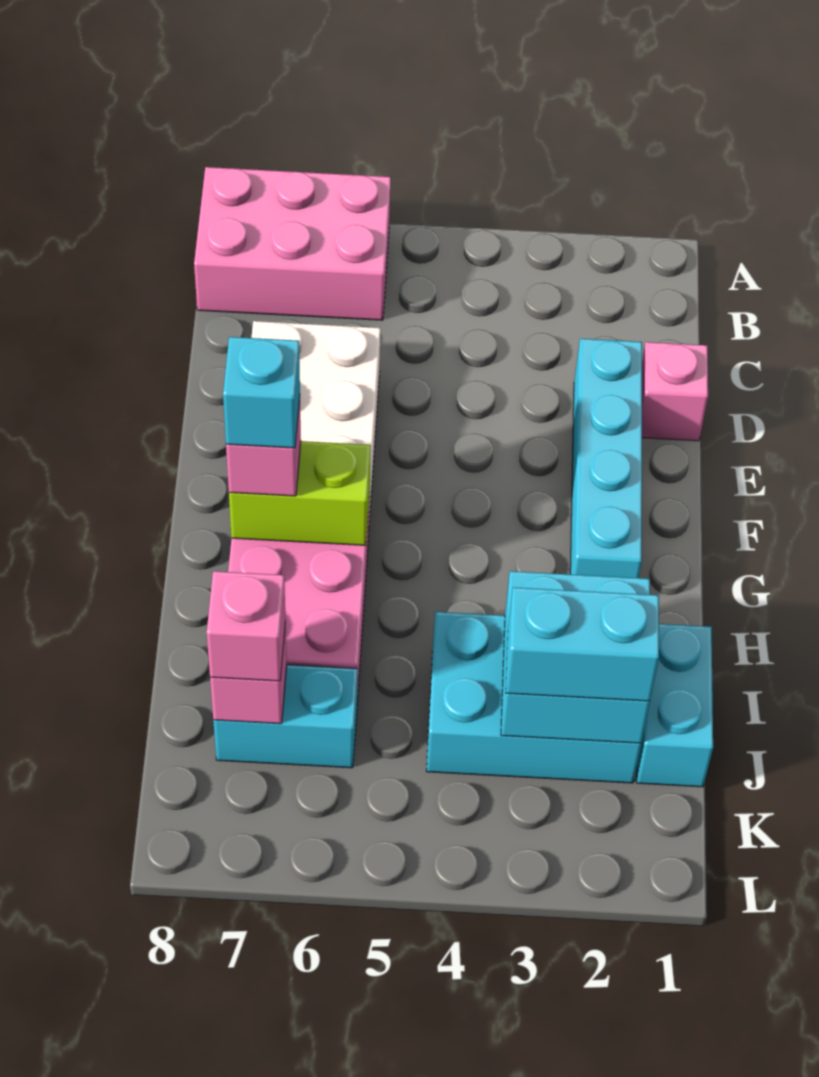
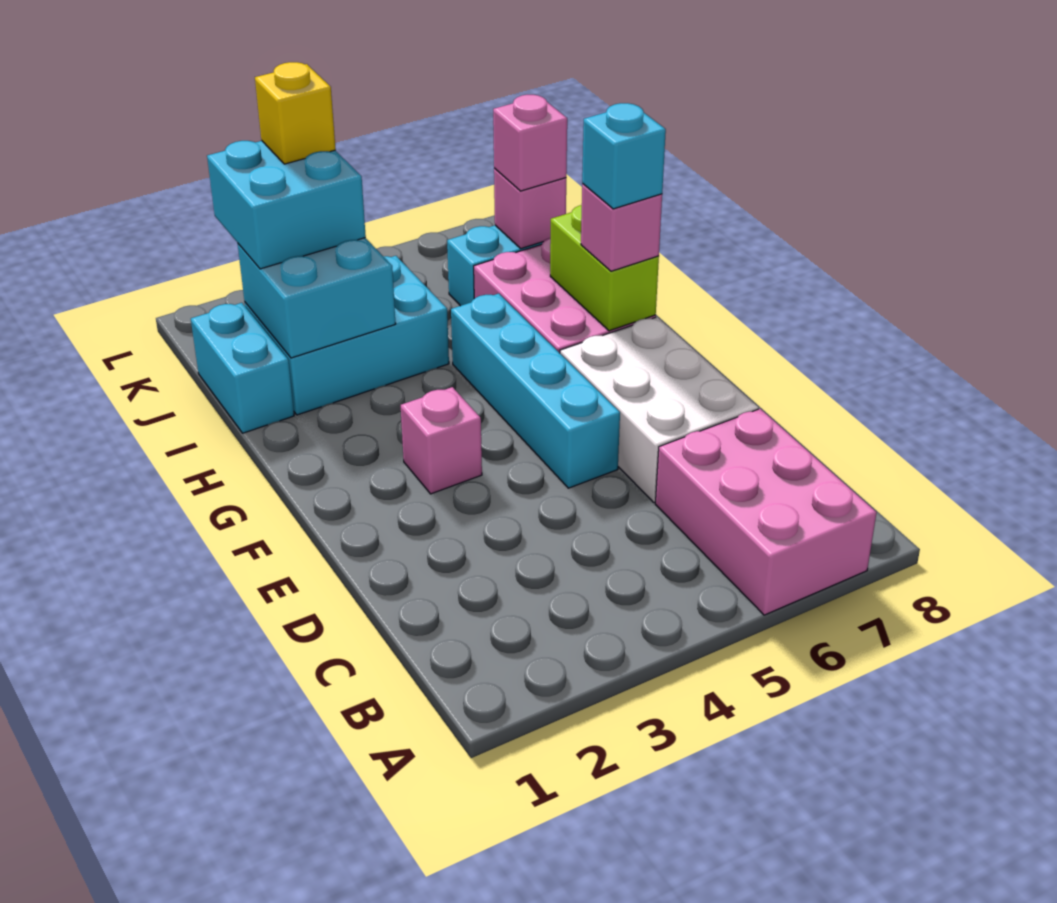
pink brick A6:B8 level 1 -> pink brick A6:C7 level 1
pink brick D1 level 1 -> pink brick F3 level 1
cyan brick D2:G2 level 1 -> cyan brick E5:H5 level 1
lime brick G6:G7 level 2 -> lime brick G7:H7 level 2
cyan brick J2:J3 level 3 -> cyan brick J2:K3 level 3
none -> yellow brick K3 level 4

